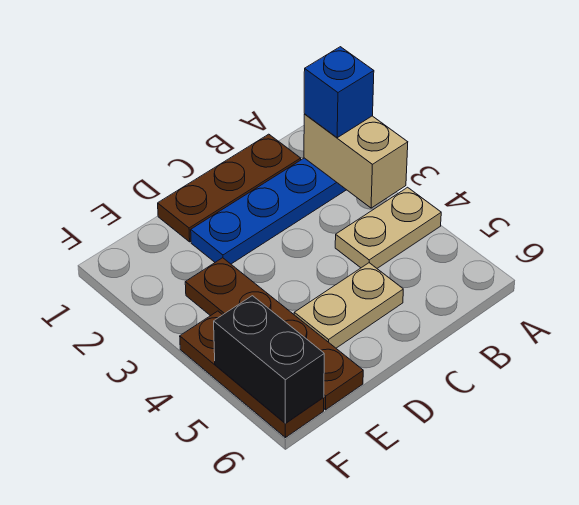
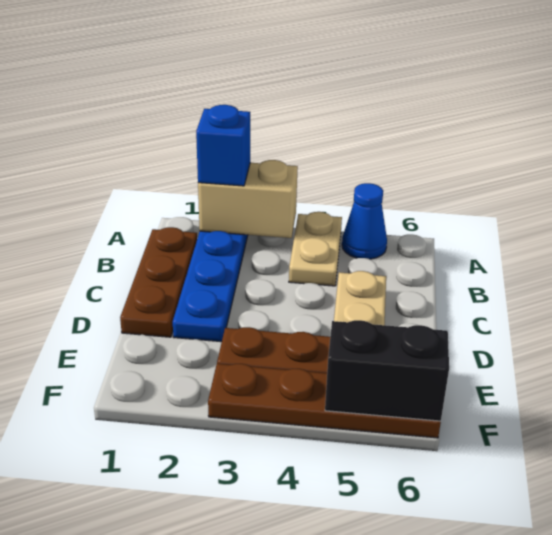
none -> blue cone A5 level 1
brown plate F4:F6 level 1 -> brown plate F3:F6 level 1

